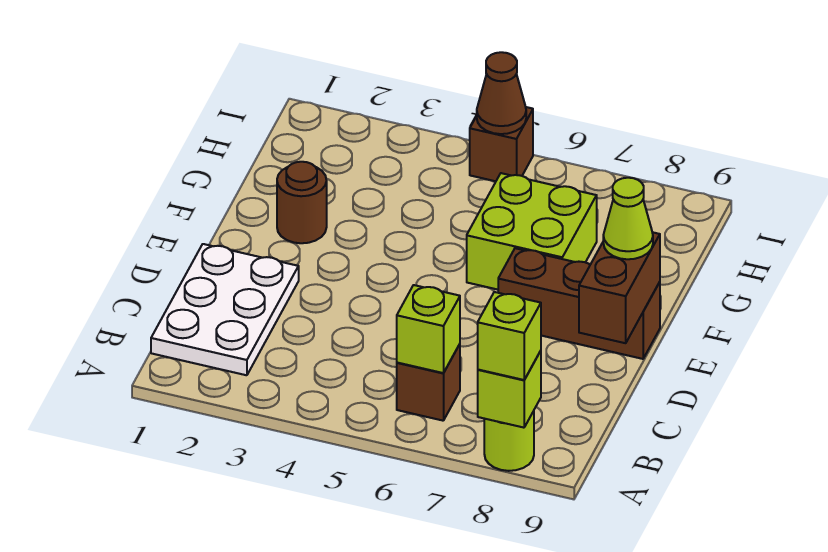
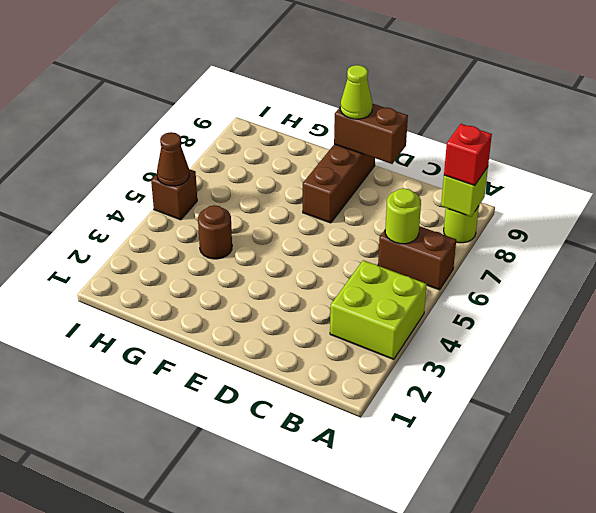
lime brick A8 level 3 -> red brick A8 level 3
white plate B1:D2 level 1 -> none
brown brick B6 level 1 -> brown brick A6:B6 level 1
lime brick B6 level 2 -> lime round brick B6 level 2
brown round brick F2 level 1 -> brown round brick G4 level 1
lime brick F6:G7 level 1 -> lime brick A3:B4 level 1

